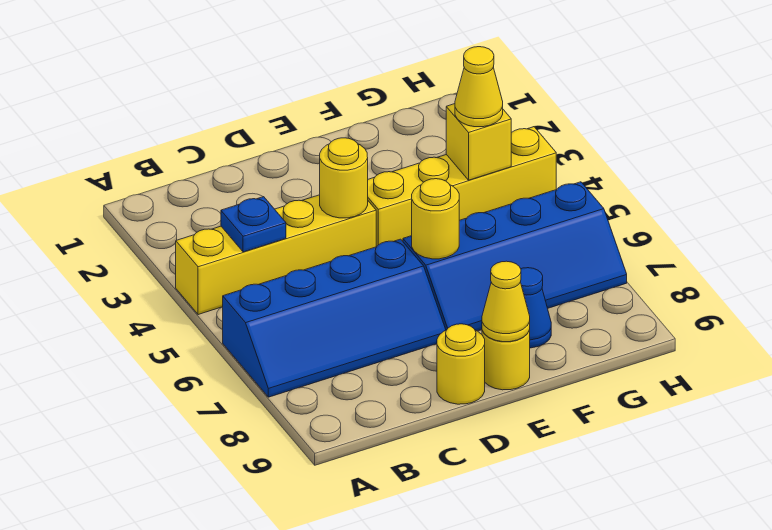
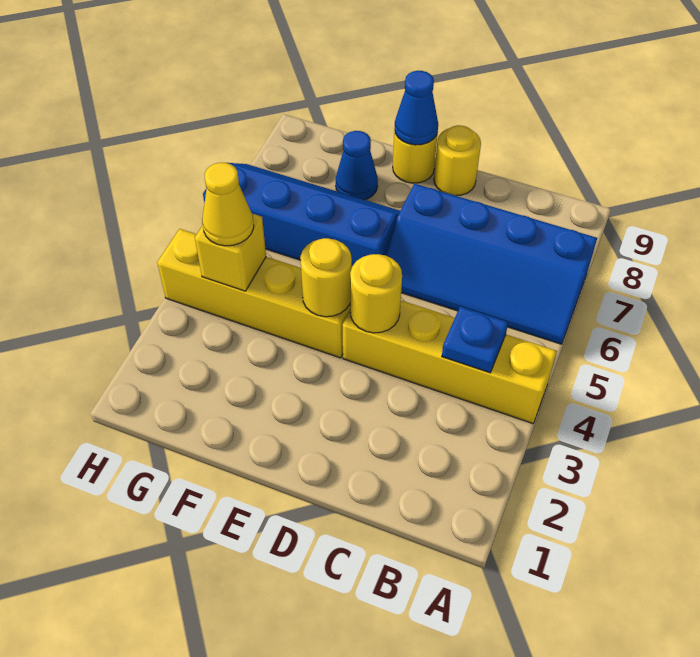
blue slope A6:D7 level 1 top 6 -> blue slope A6:D7 level 1 top 7
yellow round brick E6 level 2 -> yellow round brick E4 level 2
yellow cone E9 level 2 -> blue cone E9 level 2

